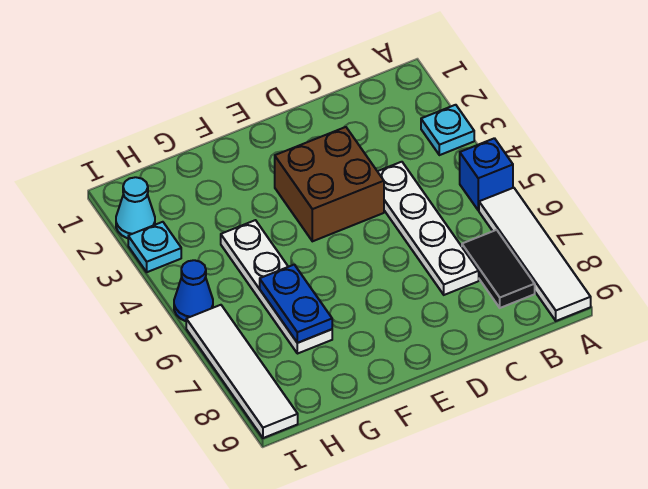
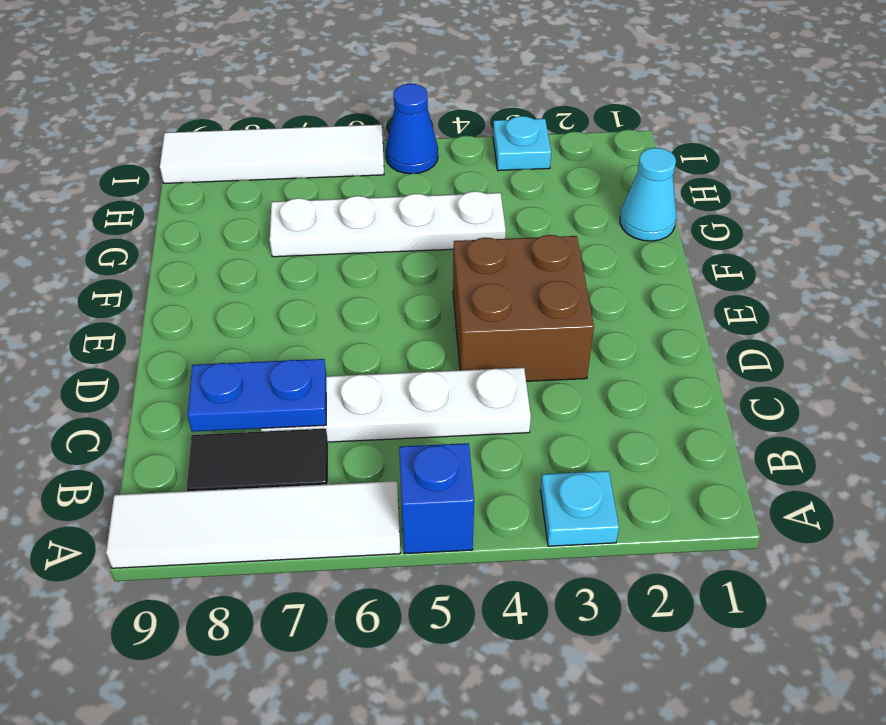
blue plate G6:G7 level 2 -> blue plate C7:C8 level 2
cyan cone I2 level 1 -> cyan cone G1 level 1

